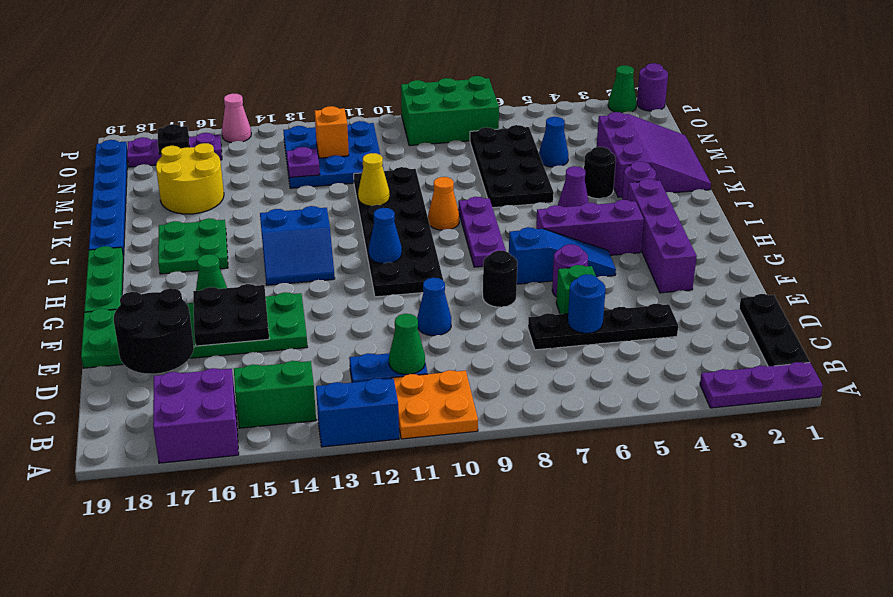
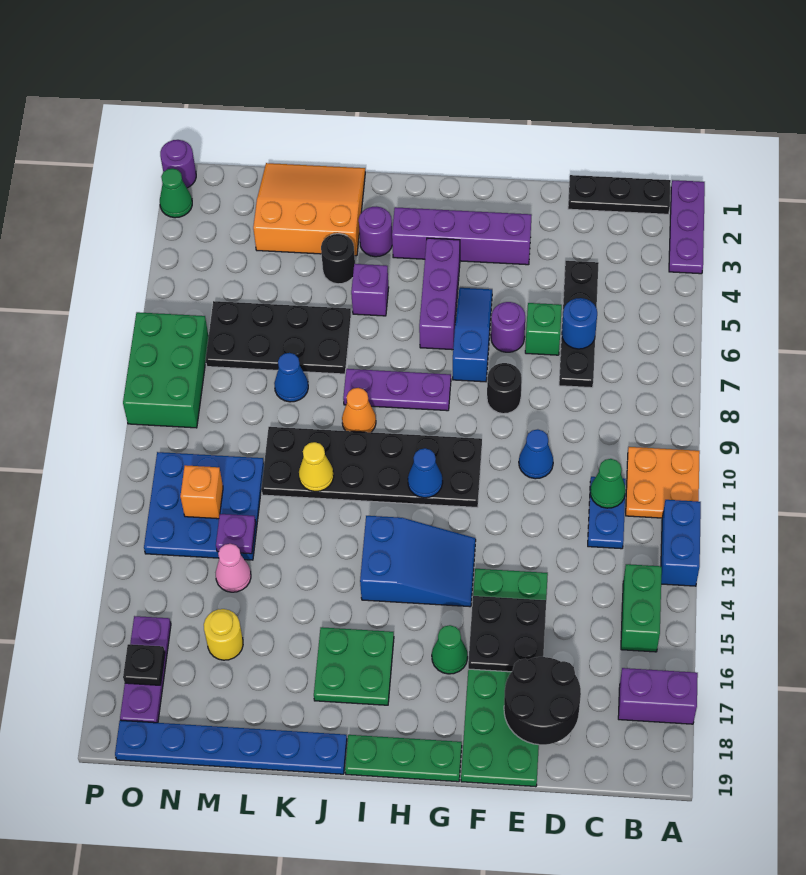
purple brick A16:B17 level 1 -> purple brick A17:B17 level 1
blue slope H13:I14 level 1 top I -> blue slope G13:I14 level 1 top I
purple cone J5 level 1 -> purple brick J5 level 1
purple slope K1:M3 level 1 top 3 -> orange slope K1:M3 level 1 top 3
yellow round brick L16:M17 level 1 -> yellow round brick M16 level 1
blue cone M5 level 1 -> blue cone L8 level 1
pink cone P15 level 1 -> pink cone M14 level 1

